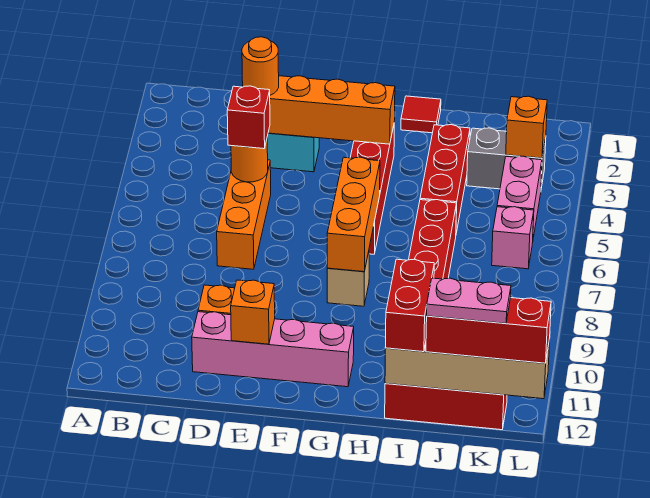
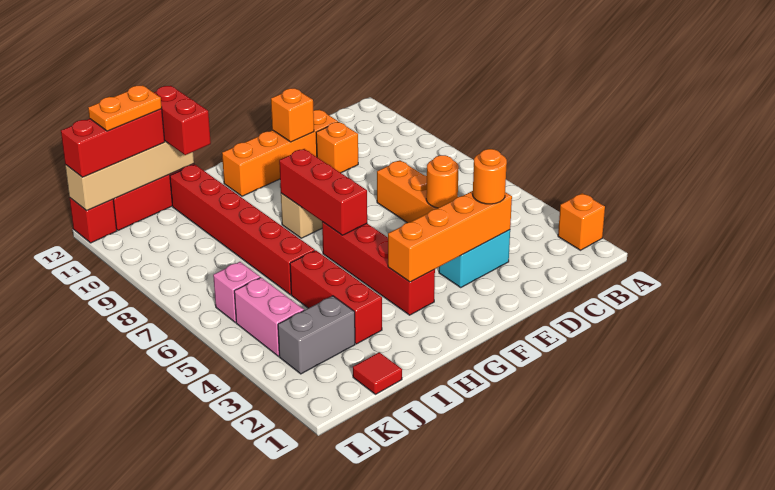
red brick D5 level 3 -> red brick L12 level 1
pink brick D11:G11 level 1 -> orange brick D11:G11 level 1
orange brick G6:G8 level 2 -> red brick G6:G8 level 2
red tile H1 level 1 -> red tile J1 level 1
pink plate J12:K12 level 4 -> orange plate J12:K12 level 4
orange brick K3 level 2 -> orange brick A2 level 1

